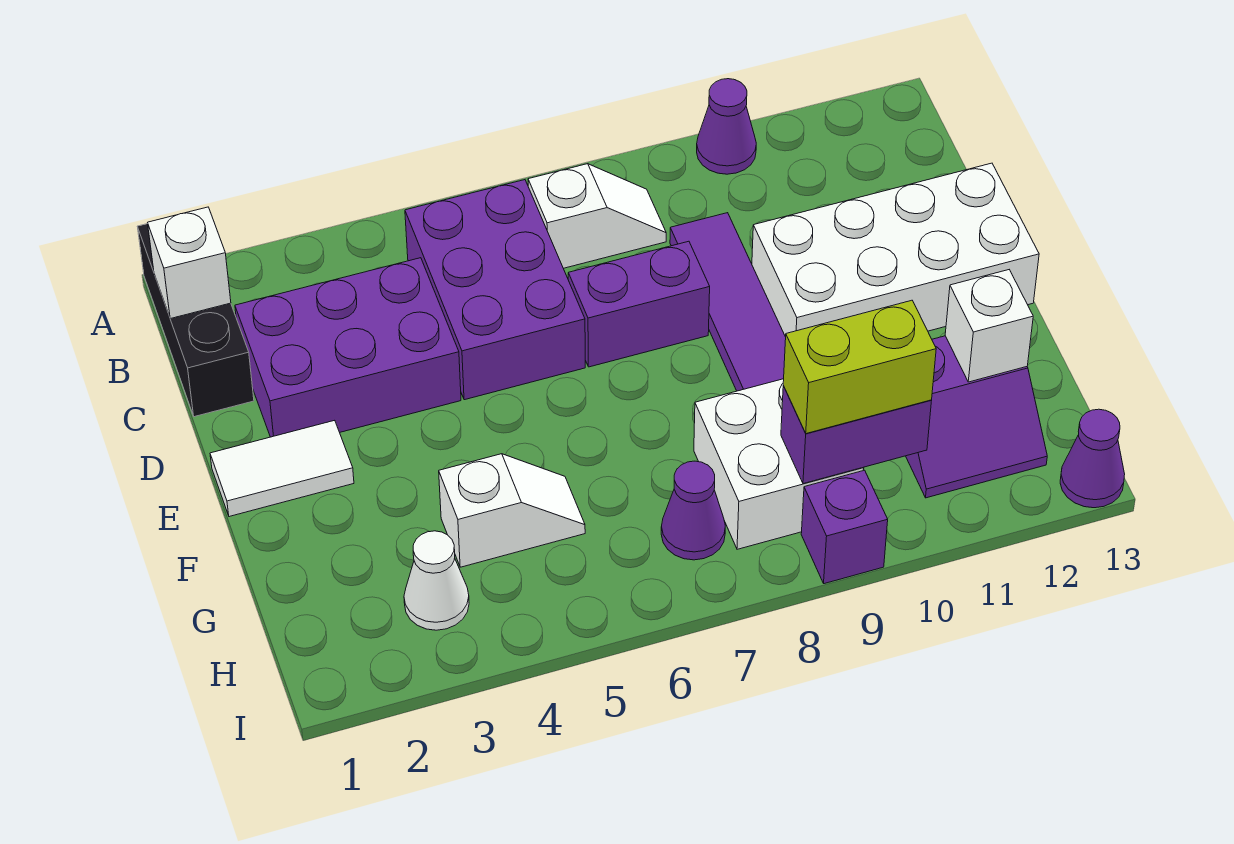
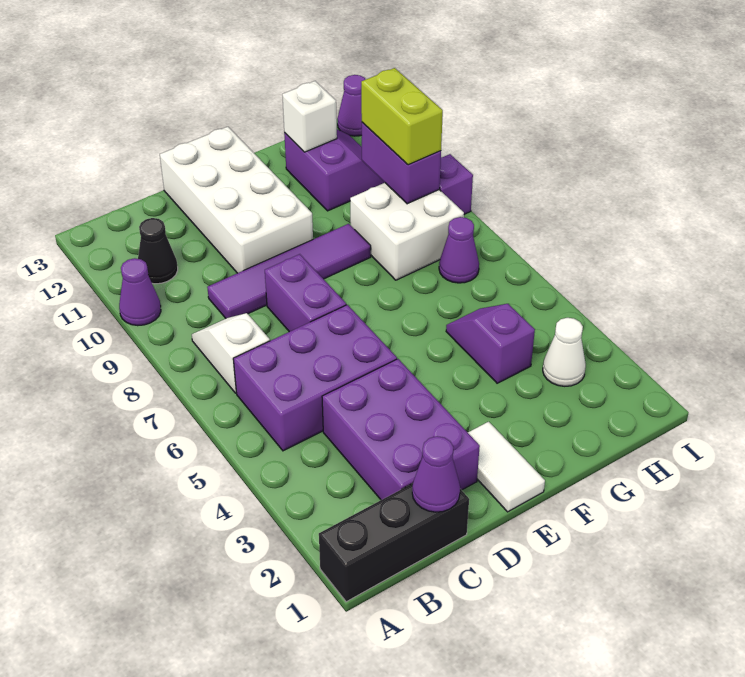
white brick B1 level 2 -> none
none -> black cone B11 level 1
none -> purple cone C1 level 2
white slope G4:G5 level 1 top 4 -> purple slope G4:G5 level 1 top 4

